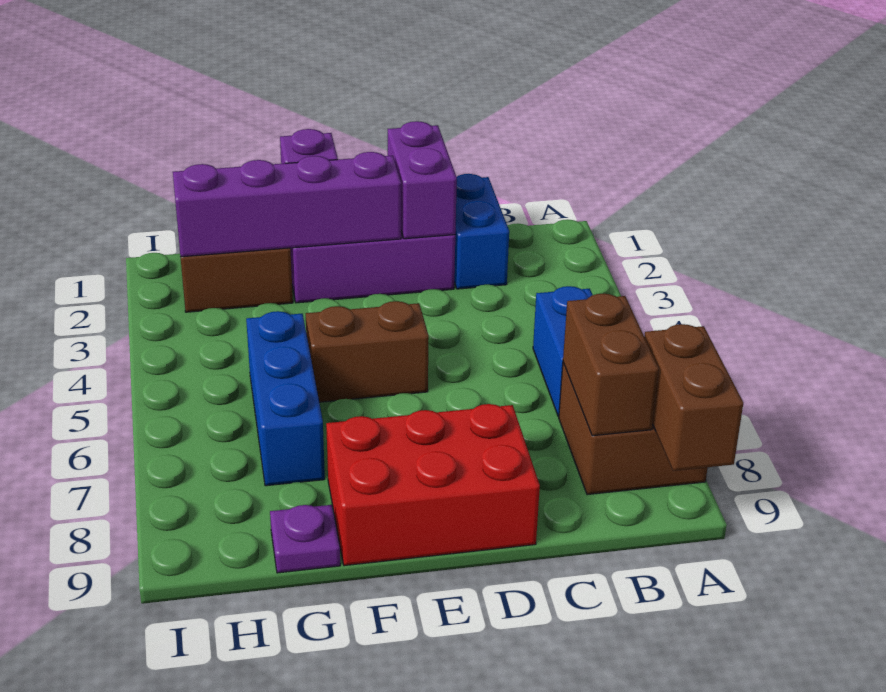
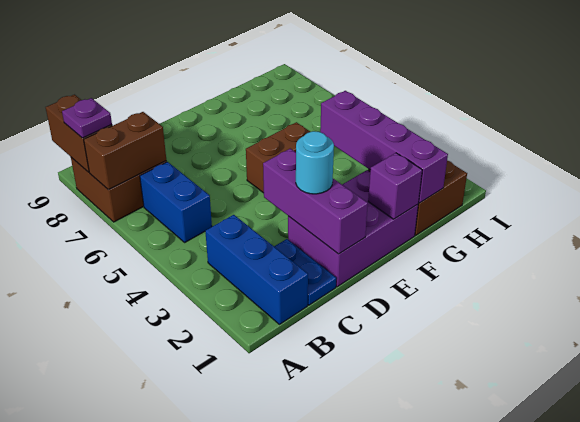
brown brick B7:B8 level 2 -> brown brick A7:B7 level 2
blue brick C1:C2 level 1 -> blue plate C1:C2 level 1
purple brick D1:D2 level 2 -> purple brick D1:D3 level 2
none -> cyan round brick D2 level 3
red brick D8:F9 level 1 -> none
purple brick E2:H2 level 2 -> purple brick G1:G4 level 2
blue brick G5:G7 level 1 -> blue brick B1:B3 level 1
purple plate G9 level 1 -> purple plate A8 level 3

